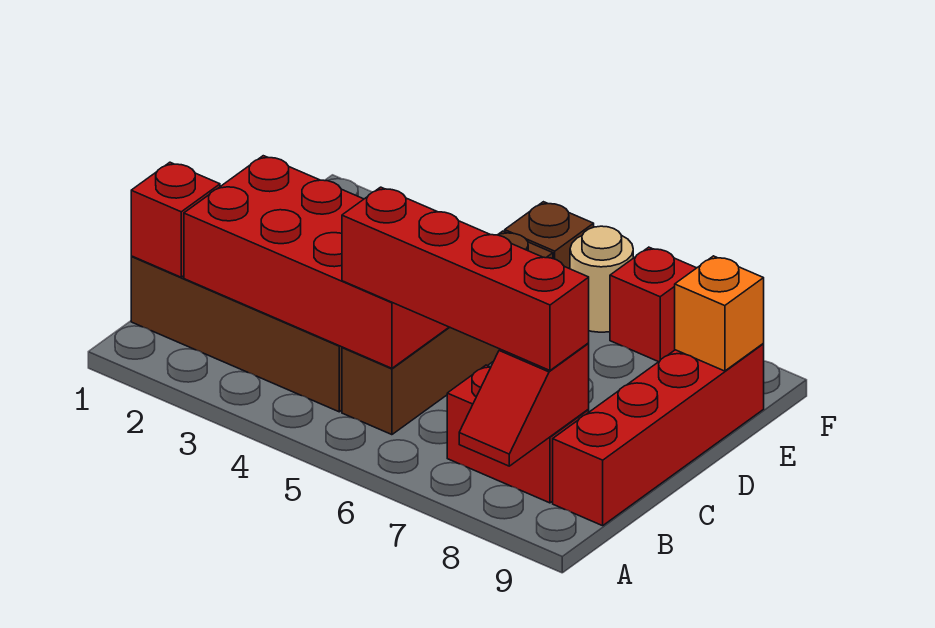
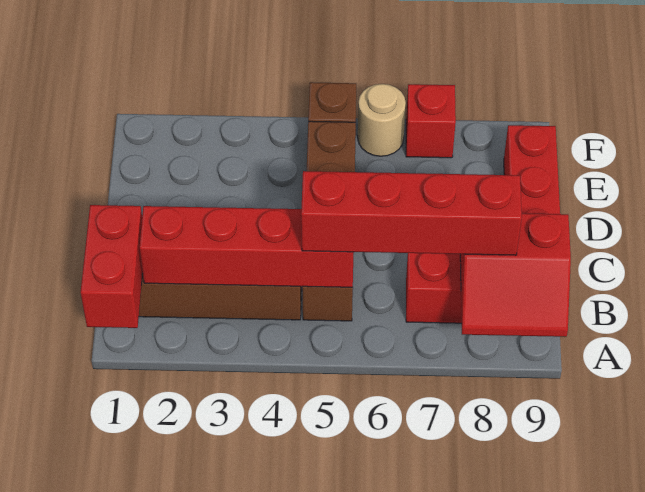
red slope A8:B8 level 2 top B -> red slope A8:B9 level 2 top B
red brick B1 level 2 -> red brick A1:B1 level 2
red brick B2:C5 level 2 -> red brick B2:B5 level 2
orange brick E9 level 2 -> none

